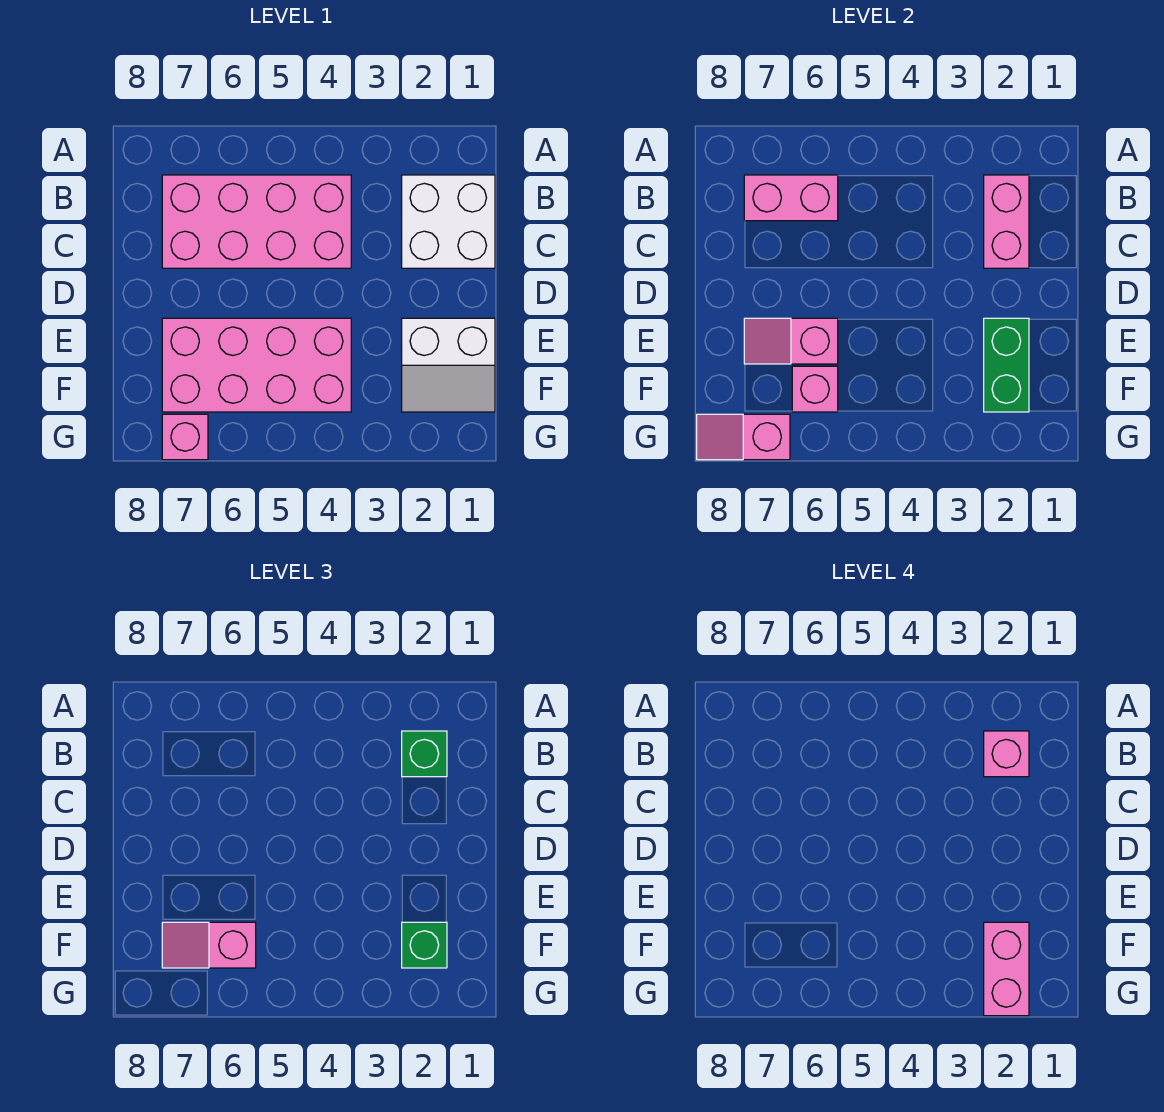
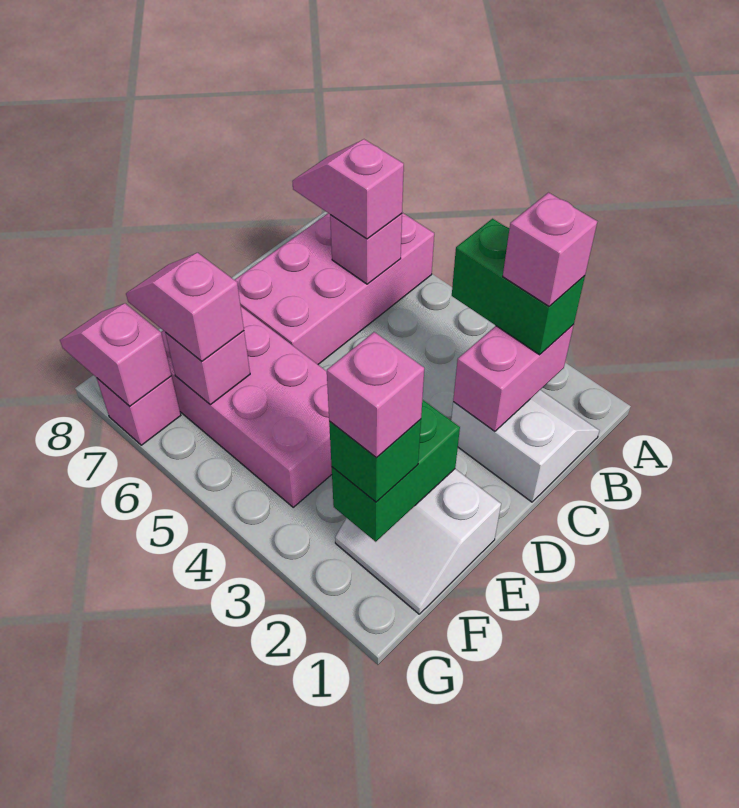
white brick B1:C2 level 1 -> white slope B1:C2 level 1 top C
green brick B2 level 3 -> green brick B2:B3 level 3
pink brick B4:C7 level 1 -> pink brick A6:D7 level 1
pink brick B6:B7 level 2 -> pink brick B6 level 2
pink slope E6:E7 level 2 top 6 -> pink slope B6:B7 level 3 top 6
pink brick F2:G2 level 4 -> pink brick F2 level 4

